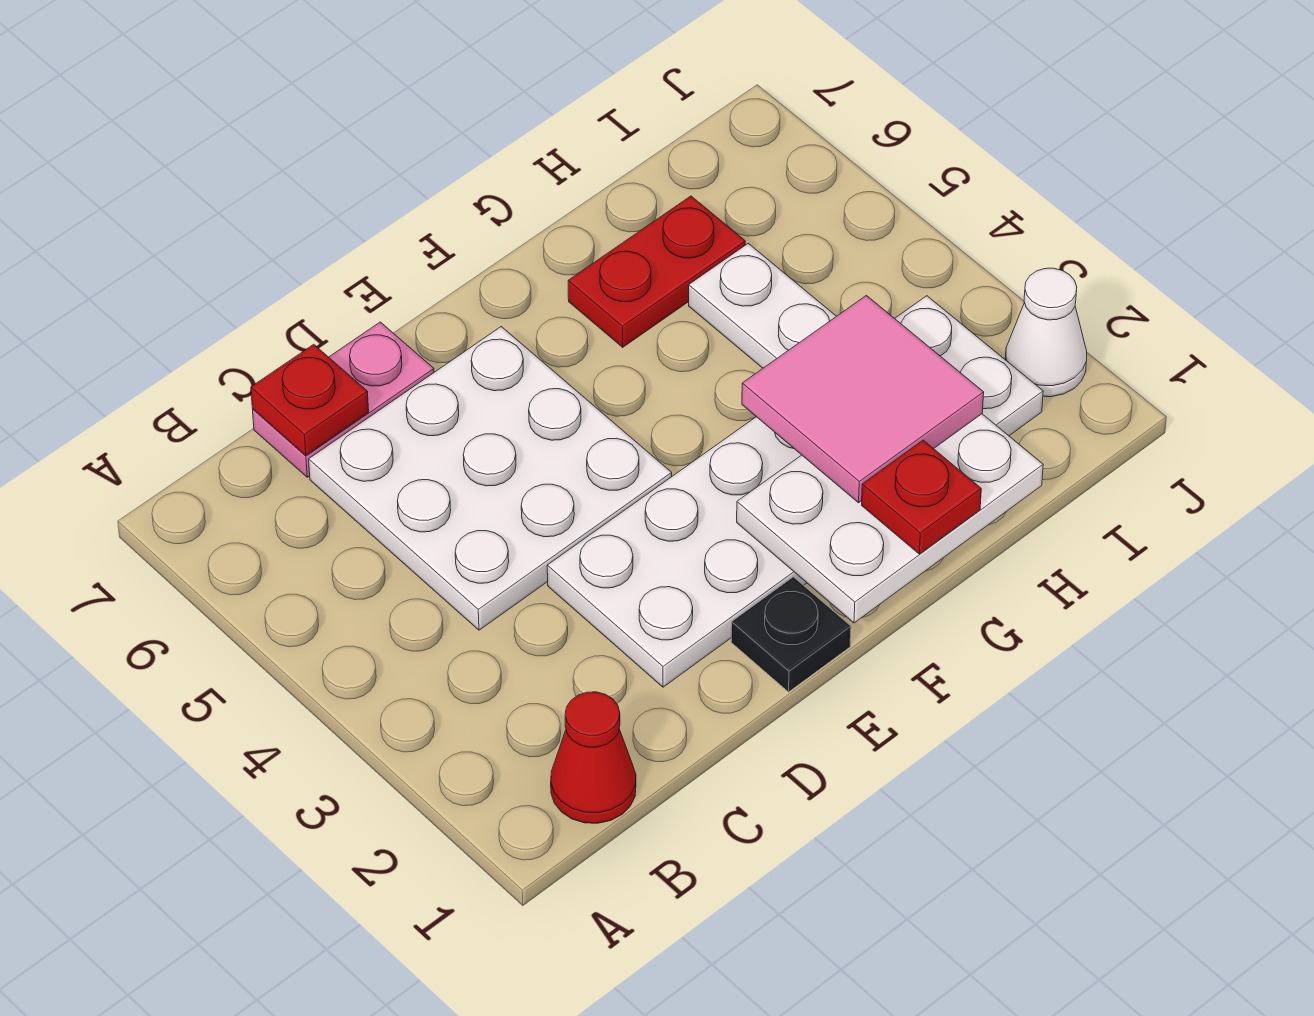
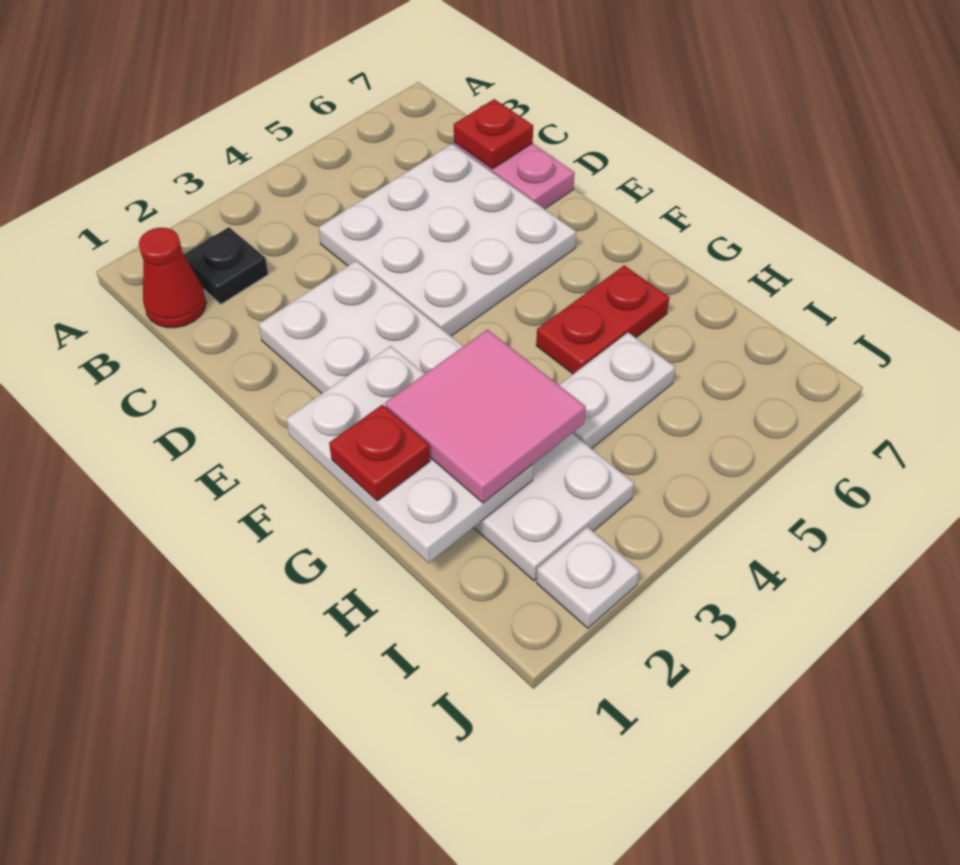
black plate E1 level 1 -> black plate B2 level 1
red plate G6:H6 level 1 -> red plate G5:G6 level 1
white cone J2 level 1 -> white plate J2 level 1

